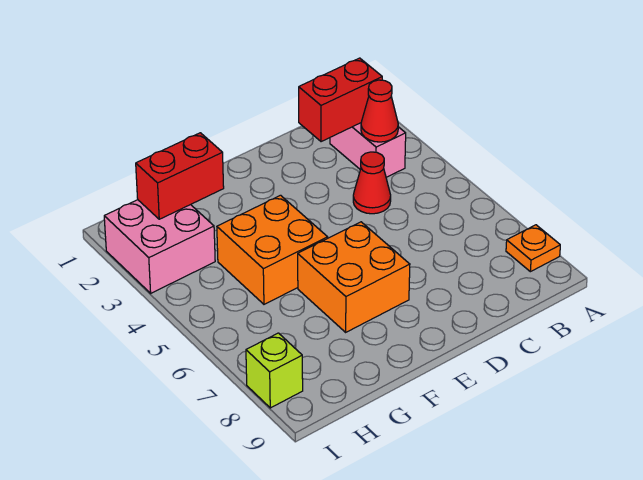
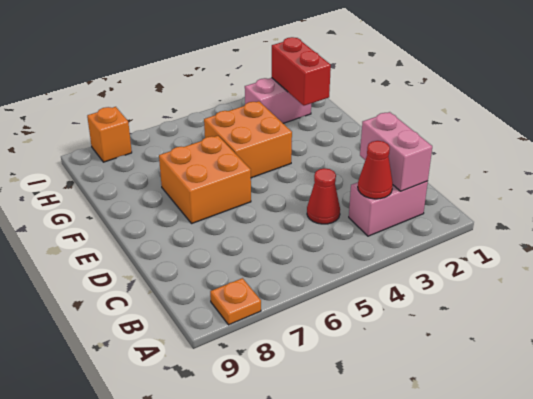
red brick B2:C2 level 2 -> pink brick B2:C2 level 2
pink brick H2:I3 level 1 -> pink brick H2:H3 level 1
lime brick I8 level 1 -> orange brick I8 level 1

